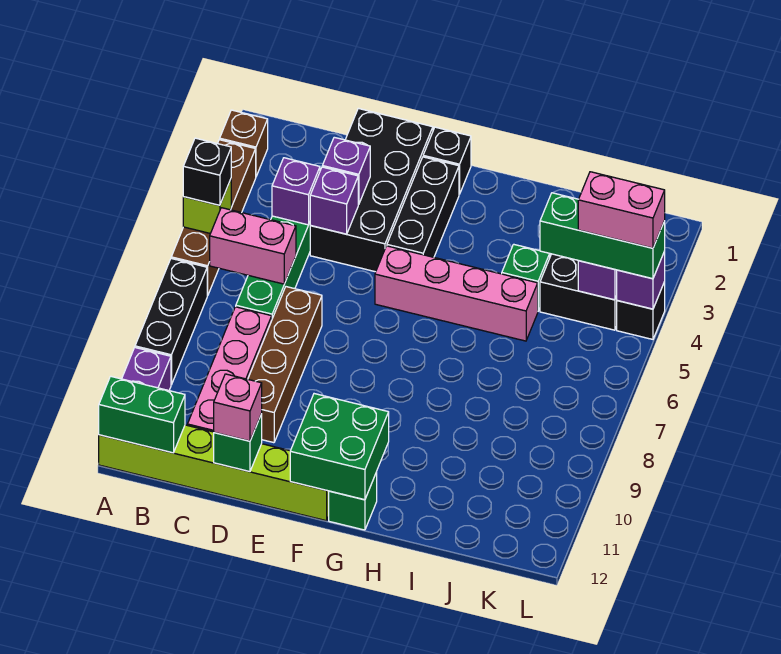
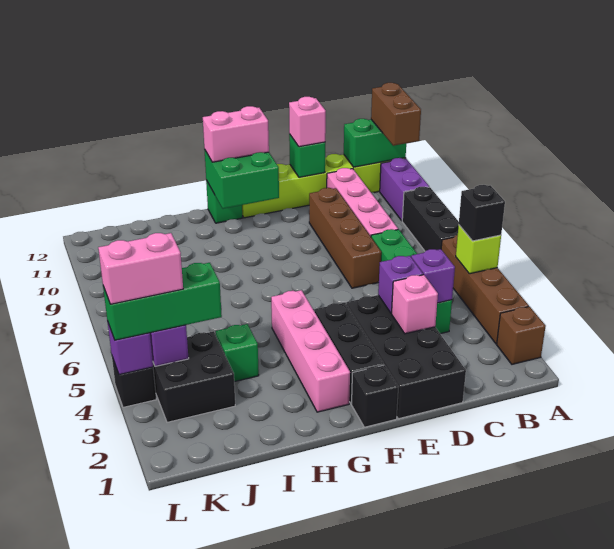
none -> brown brick A11:A12 level 3
pink brick B6:C6 level 2 -> pink brick F12:G12 level 3
purple brick D3 level 2 -> pink brick D3 level 2
pink brick F5:I5 level 1 -> pink brick G2:G5 level 1

